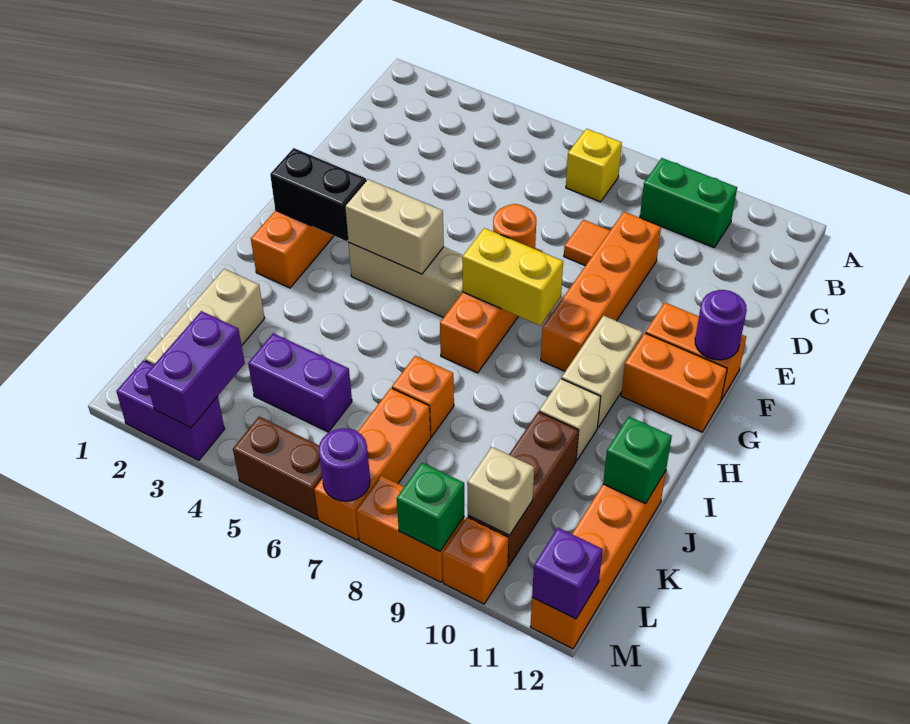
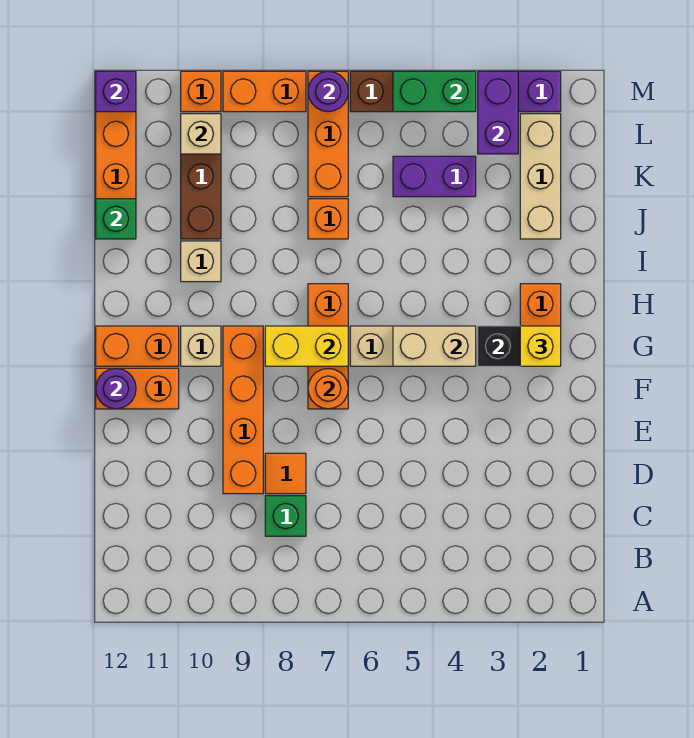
yellow brick B7 level 1 -> yellow brick G2 level 3
green brick B9:B10 level 1 -> green brick M4:M5 level 2
tan brick G10:H10 level 1 -> tan brick G10 level 1
green brick M9 level 2 -> green brick C8 level 1

